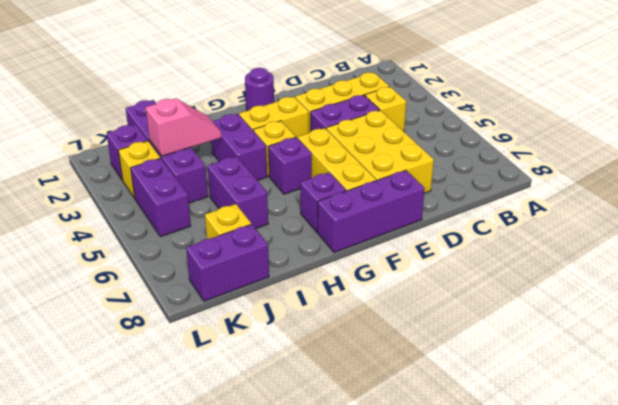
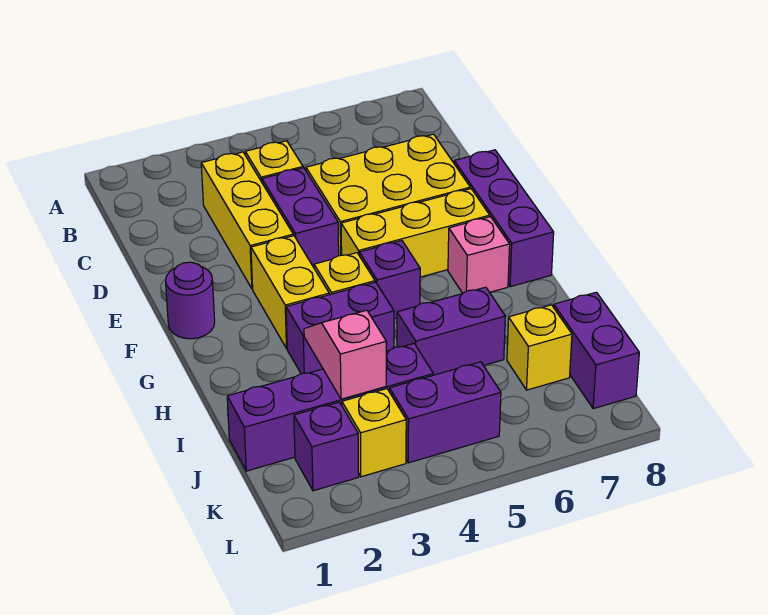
purple brick G7 level 1 -> pink brick G7 level 1

